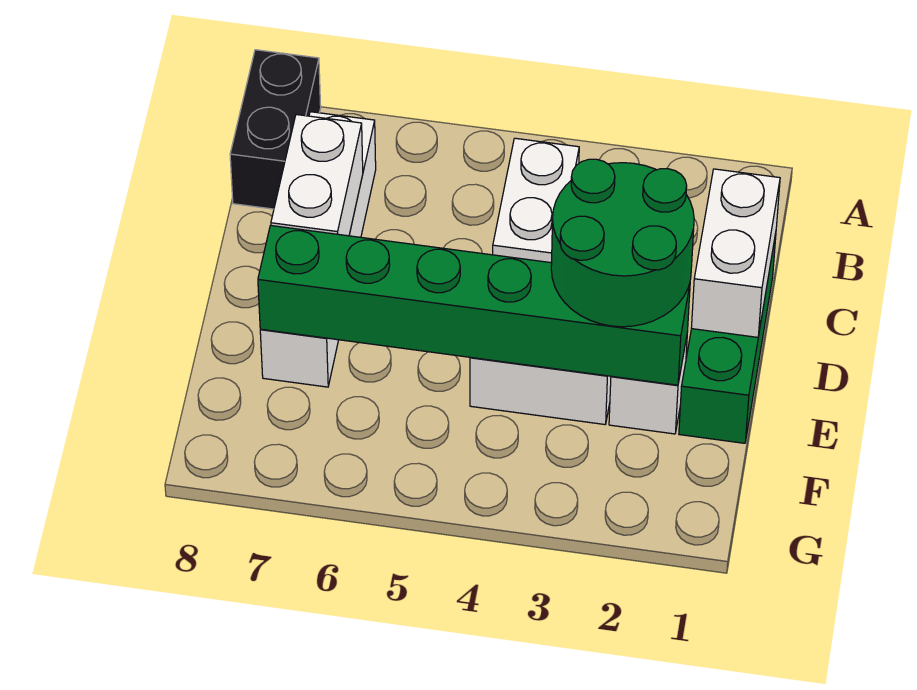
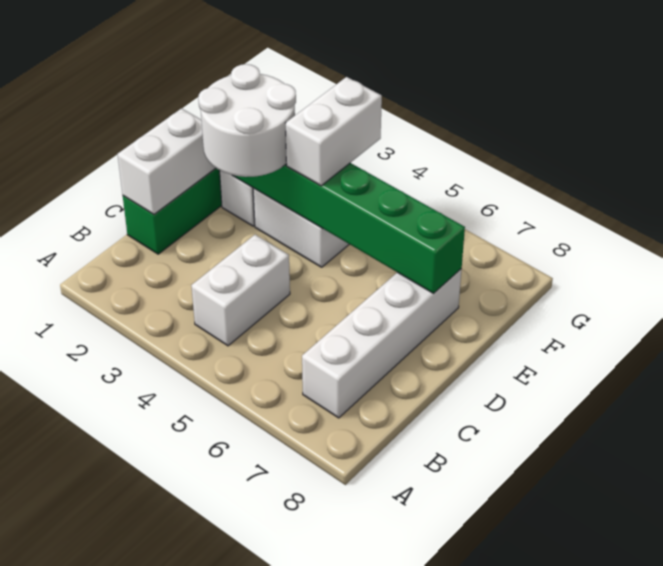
black brick A8:B8 level 1 -> none
white brick C7:D7 level 2 -> white brick E4:F4 level 3
green round brick D2:E3 level 3 -> white round brick D2:E3 level 3

